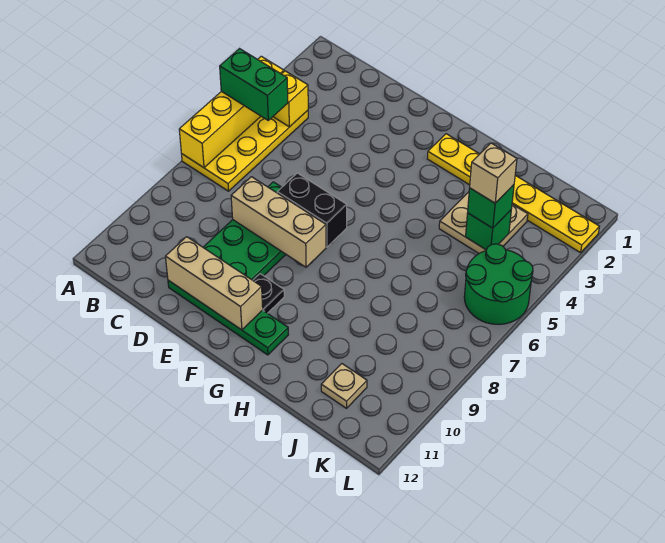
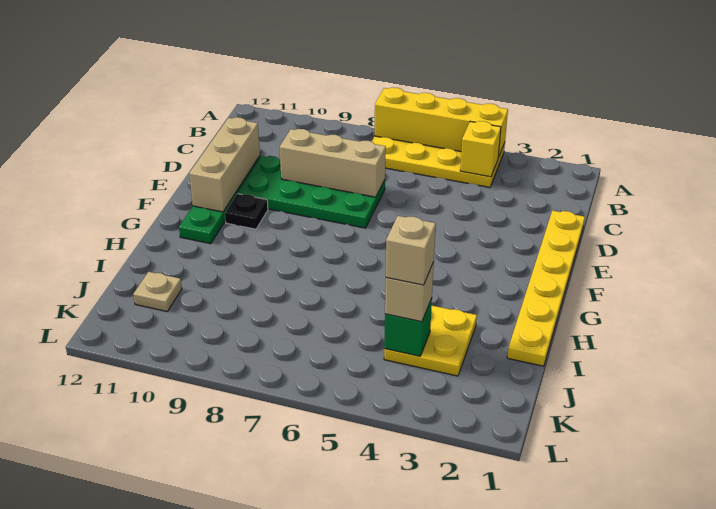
green brick A5:B5 level 3 -> none
tan brick D8:F8 level 2 -> tan brick D7:D9 level 2
black brick E7:F7 level 2 -> none
yellow plate G2:L2 level 1 -> yellow plate D1:I1 level 1
tan plate I3:J4 level 1 -> yellow plate I3:J4 level 1
green brick J4 level 3 -> tan brick J4 level 3
green round brick K5:L6 level 1 -> none

